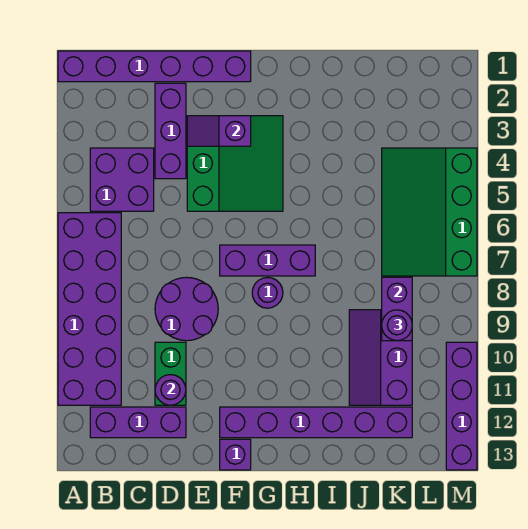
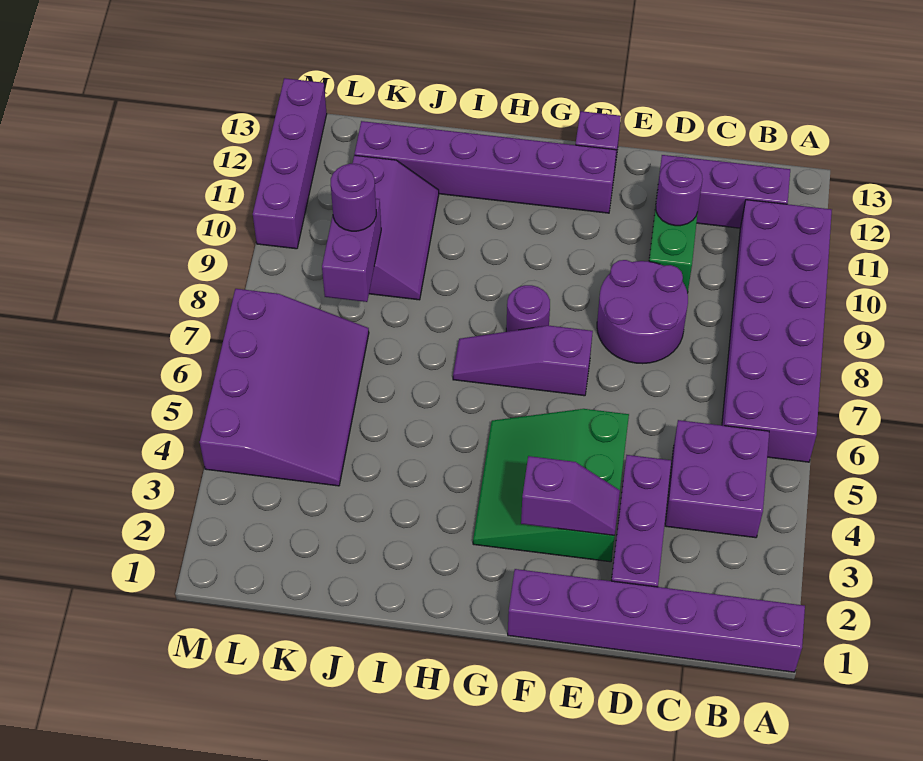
purple brick F7:H7 level 1 -> purple slope F7:H7 level 1 top F
green slope K4:M7 level 1 top M -> purple slope K4:M7 level 1 top M

